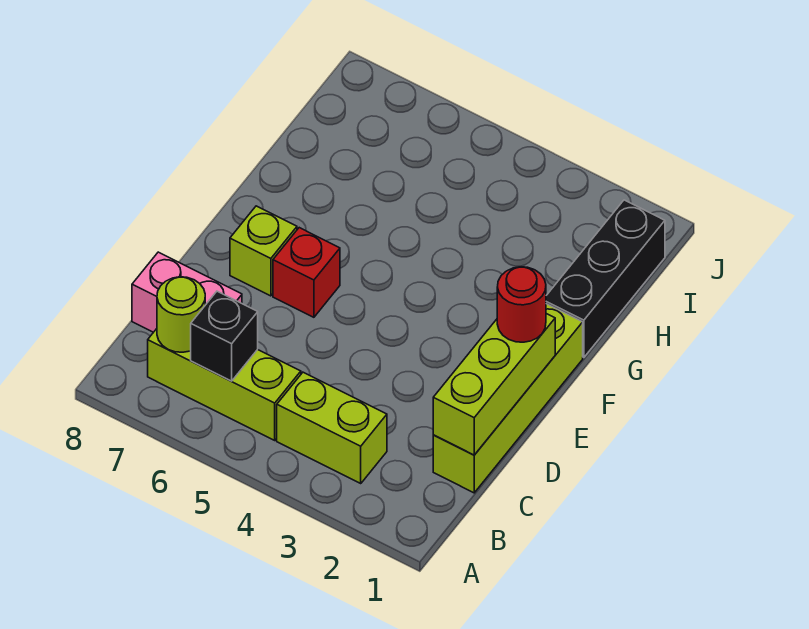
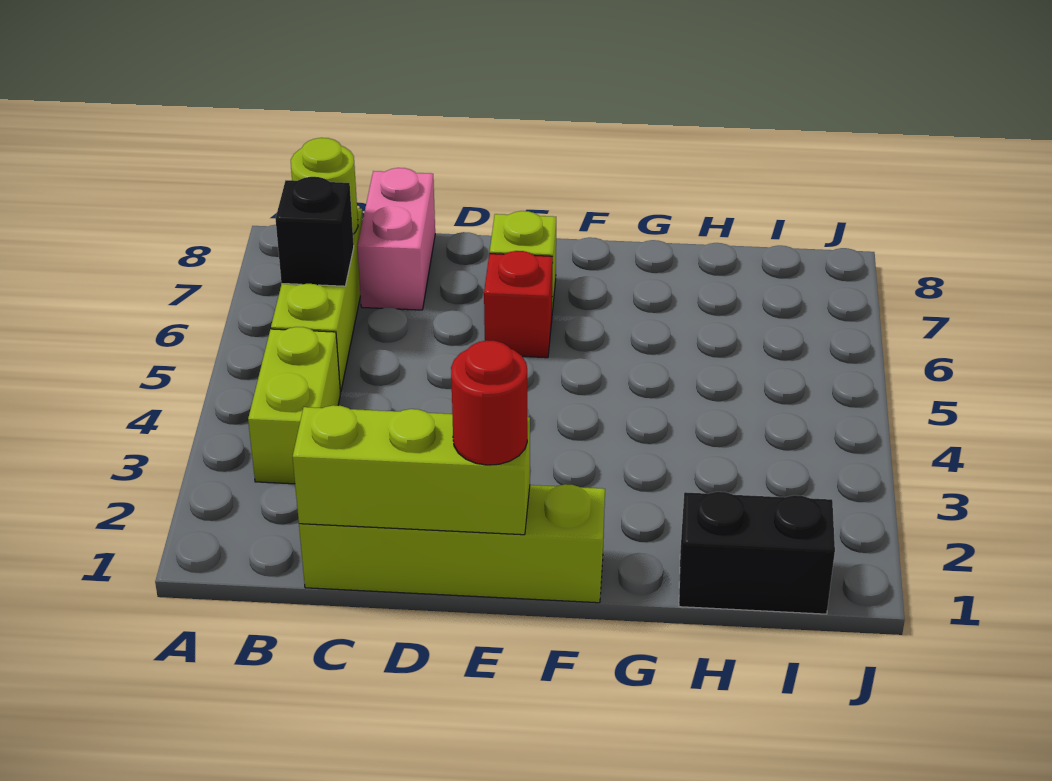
black brick G1:I1 level 1 -> black brick H1:I1 level 1

